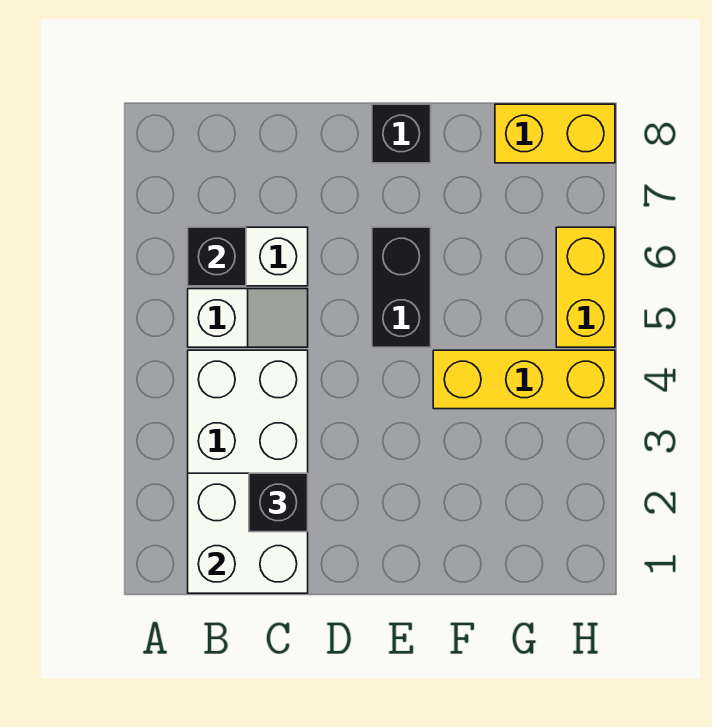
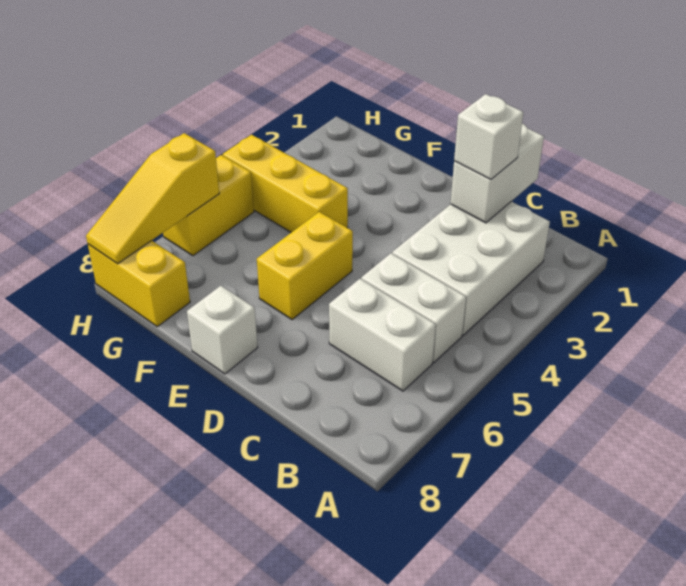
white brick B1:C2 level 2 -> white brick C1:C2 level 2
white slope B5:C5 level 1 top B -> white brick B5:C5 level 1
black brick B6 level 2 -> none
black brick C2 level 3 -> white brick C2 level 3
black brick E5:E6 level 1 -> yellow brick E5:E6 level 1
black brick E8 level 1 -> white brick E8 level 1
none -> yellow slope H6:H8 level 2 top 6

